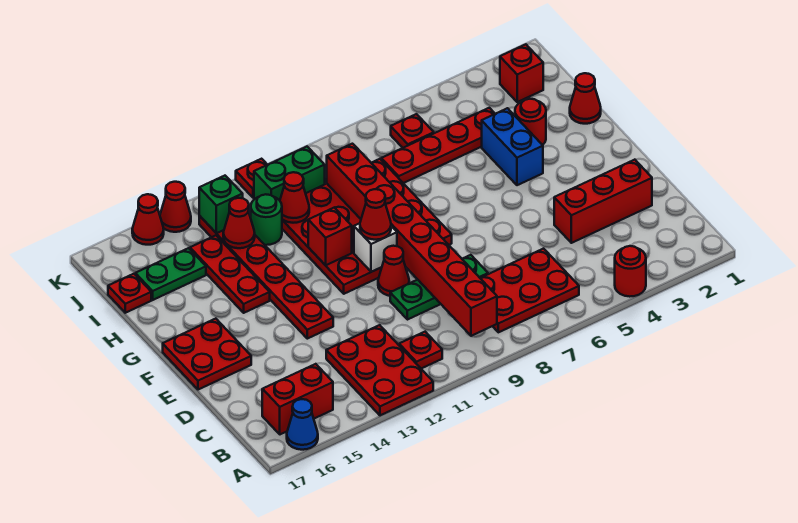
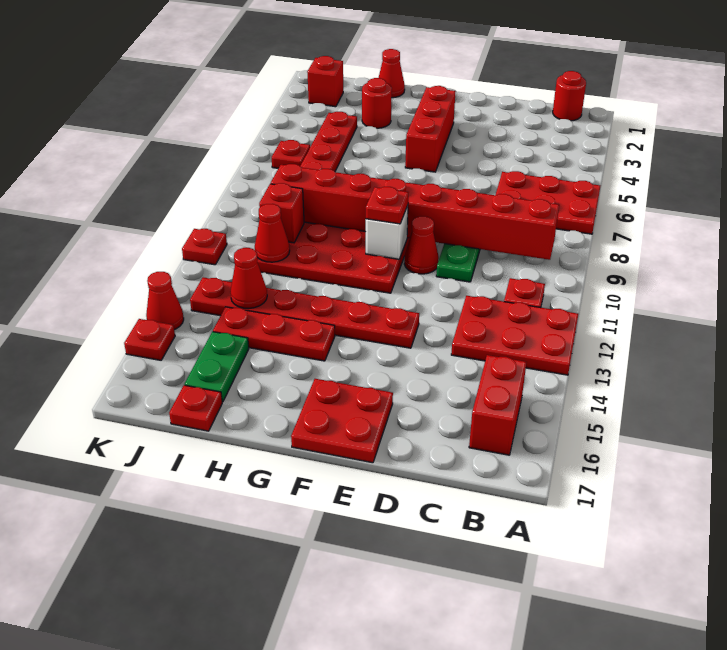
red round brick A4 level 1 -> red round brick B1 level 1
blue cone A16 level 1 -> none
red plate B6:C8 level 1 -> red plate A6:C7 level 1
red brick D2:D4 level 1 -> red brick F3:F5 level 1
red cone F10 level 3 -> red plate F10 level 3
blue brick G4:H4 level 1 -> none
red brick G11 level 2 -> red brick I10 level 2
green round brick I12 level 1 -> none
green brick J10:J11 level 1 -> none
green brick J13 level 2 -> none
red cone K15 level 1 -> red plate K15 level 1

